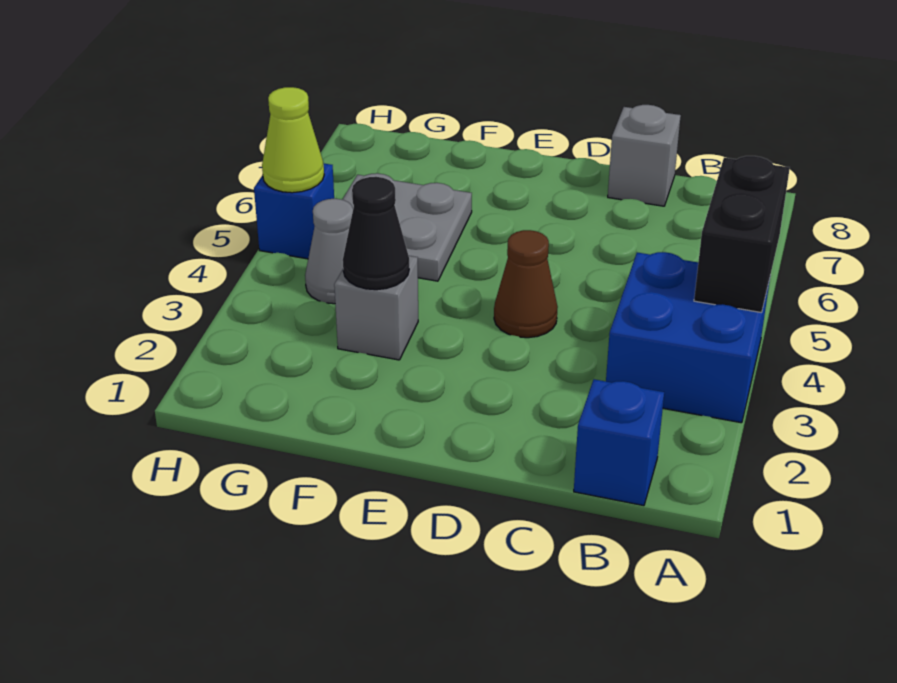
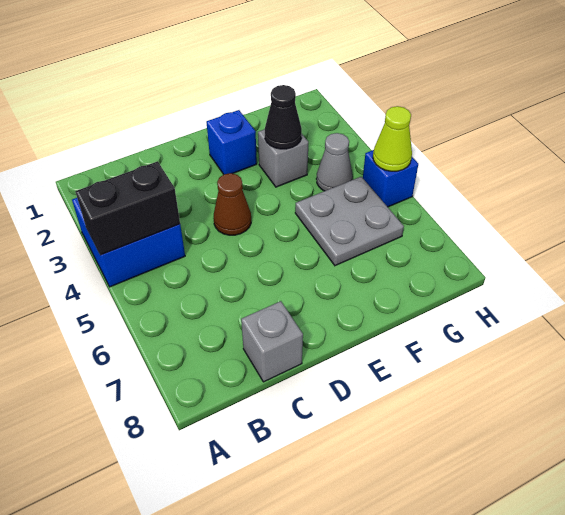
black brick A4:A5 level 2 -> black brick A4:B4 level 2
blue brick B1 level 1 -> blue brick E2 level 1

